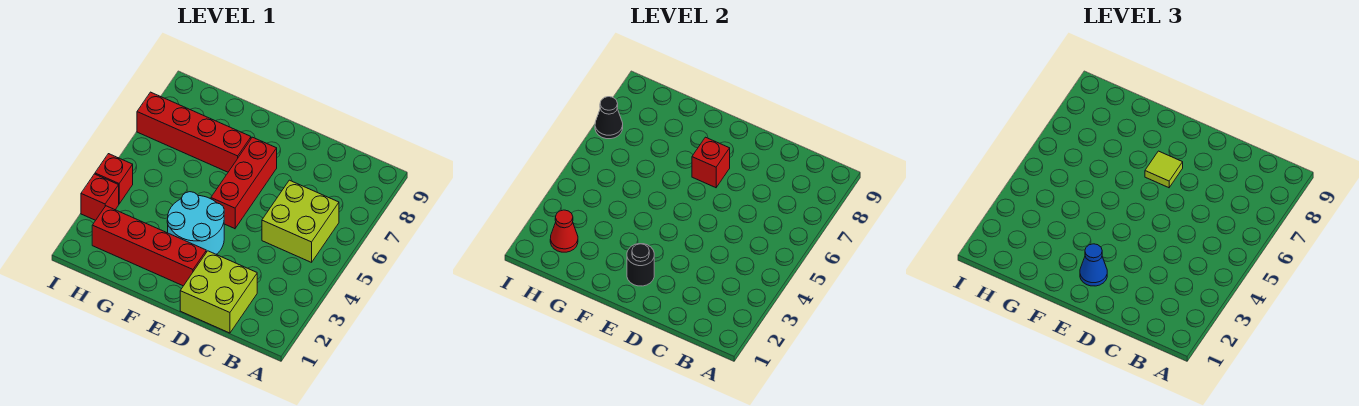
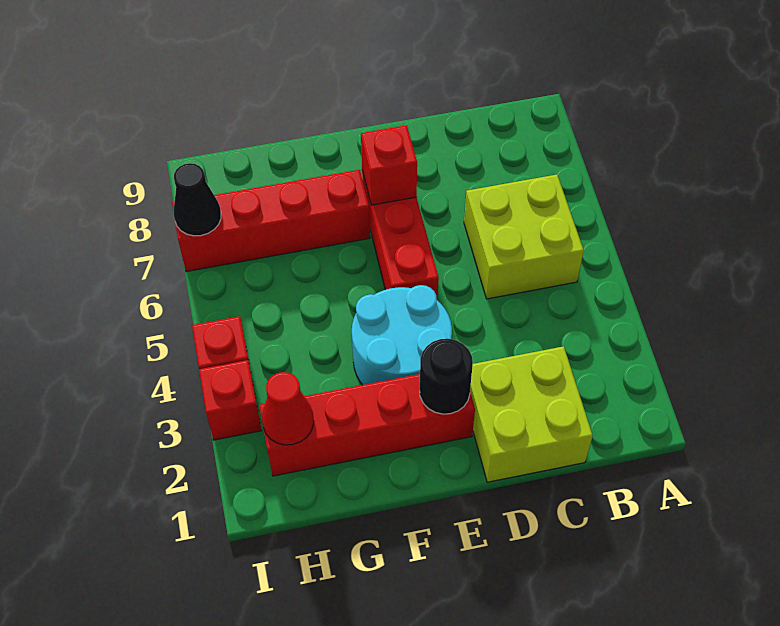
blue cone E2 level 3 -> none
lime tile E7 level 3 -> none

